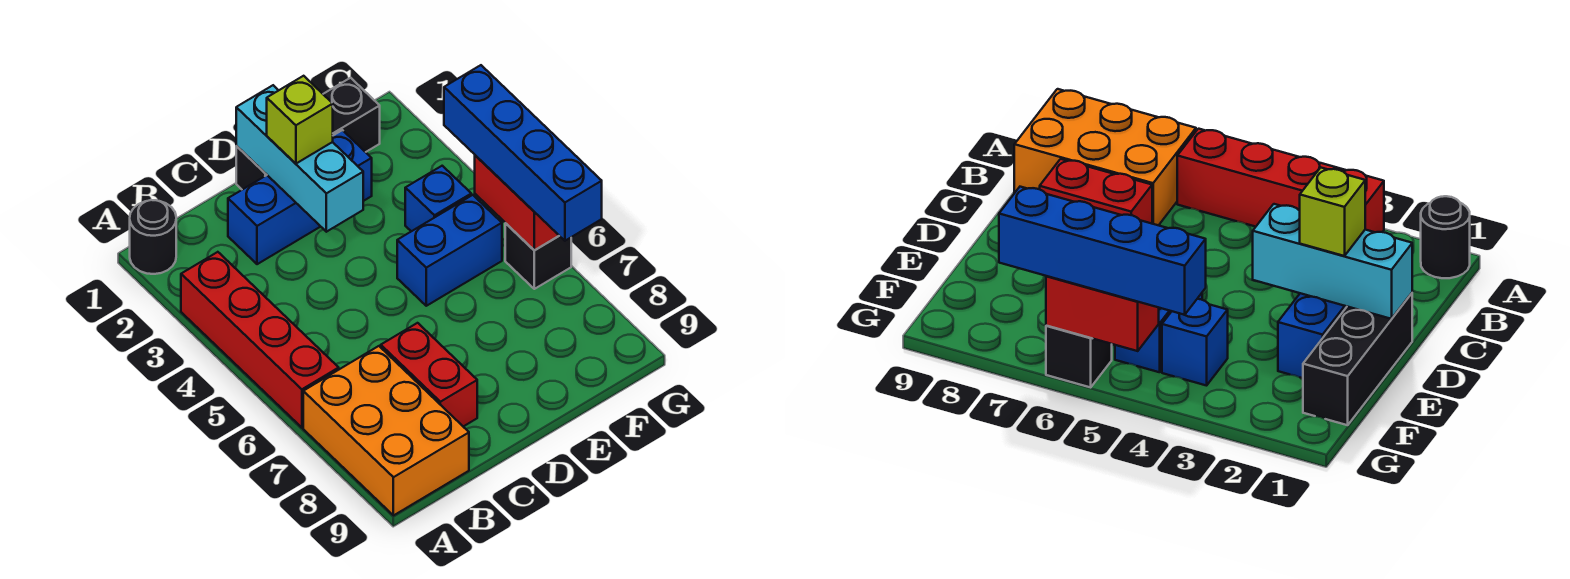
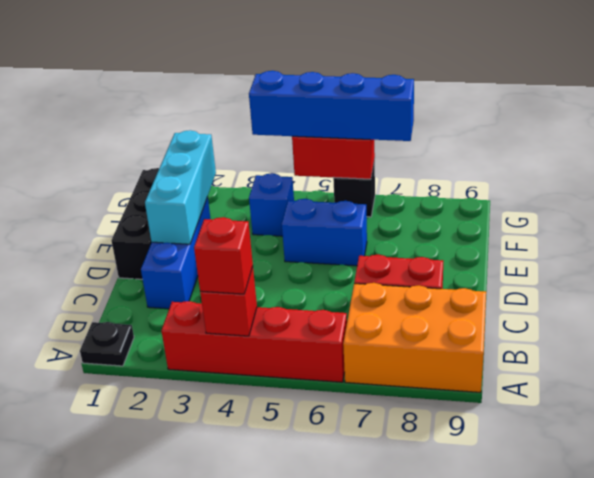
black round brick A1 level 1 -> black plate A1 level 1
none -> red brick A4 level 2
none -> red brick A4 level 3
cyan brick D1:D3 level 2 -> cyan brick D2:F2 level 2
lime brick D2 level 3 -> none
blue brick E5:F5 level 1 -> blue brick E5:E6 level 1

